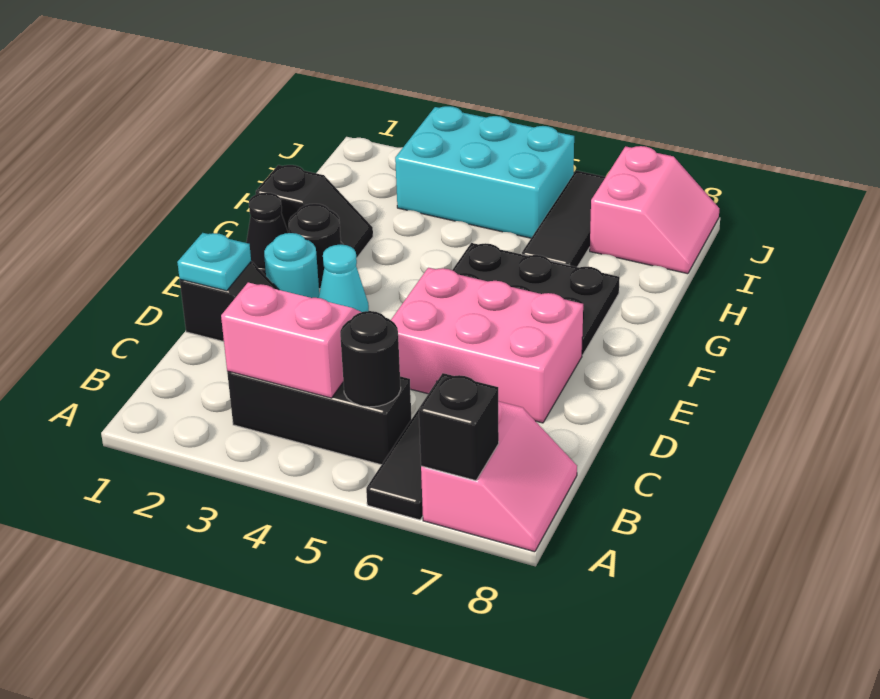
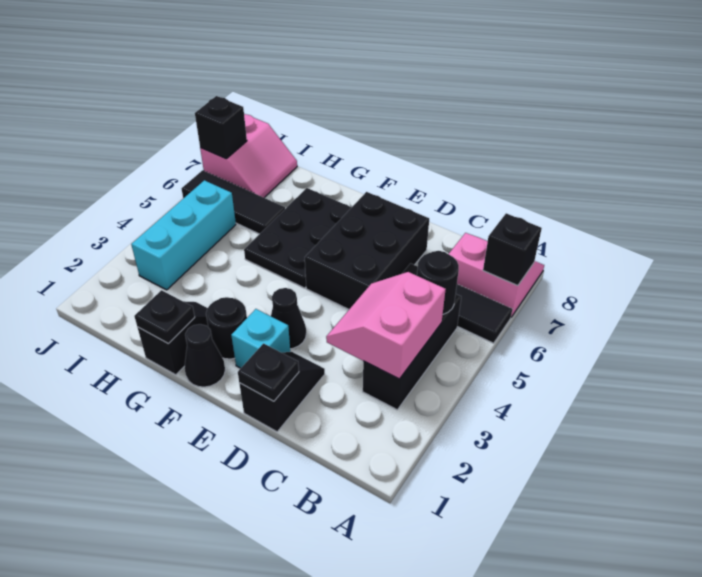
cyan plate D1 level 2 -> black plate D1 level 2
pink brick D5:E7 level 1 -> black brick D5:E7 level 1
cyan round brick E2 level 1 -> cyan brick E2 level 1
cyan cone E3 level 1 -> black cone E3 level 1
none -> black plate G1 level 2
cyan brick I3:J5 level 1 -> cyan brick I3:I5 level 1
pink slope I7:J8 level 1 top 7 -> pink slope I7:J8 level 1 top J
none -> black brick J7 level 2

